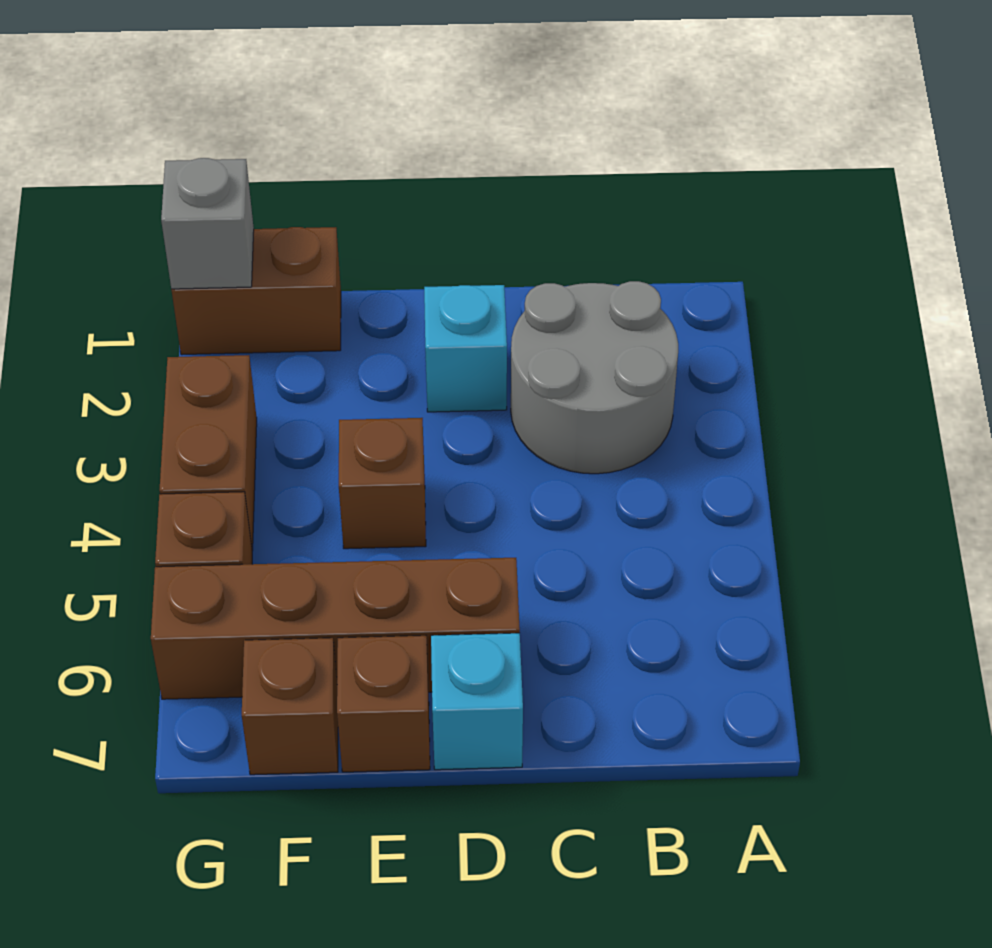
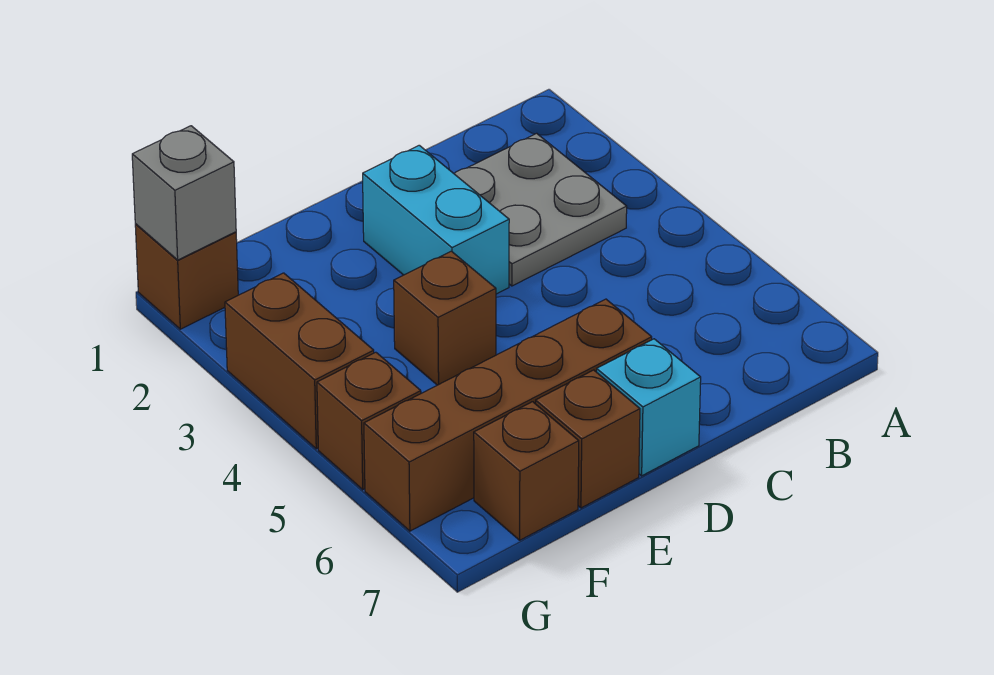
grey round brick B2:C3 level 1 -> grey plate B2:C3 level 1
cyan brick D2 level 1 -> cyan brick D2:D3 level 1
brown brick F1:G1 level 1 -> brown brick G1 level 1

